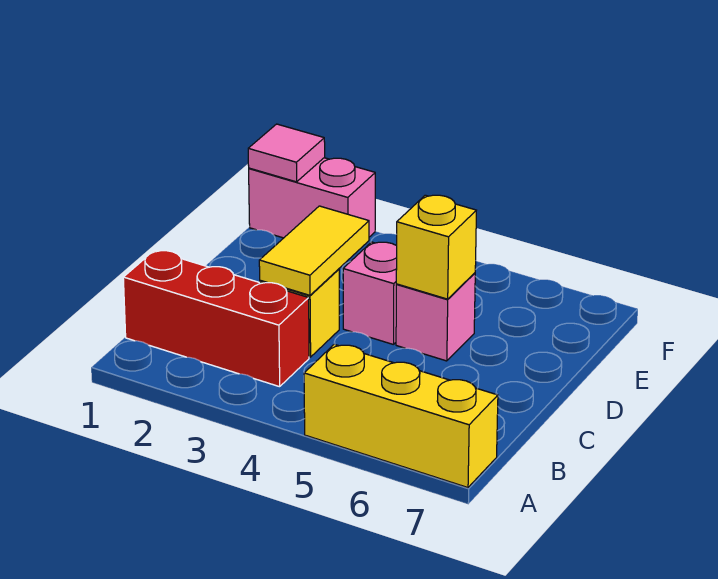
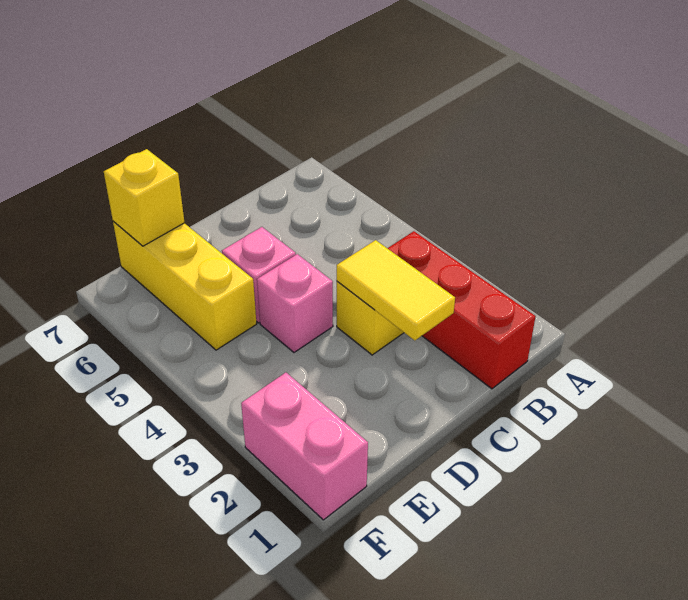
yellow brick A5:A7 level 1 -> yellow brick E5:E7 level 1
yellow tile C3:D3 level 2 -> yellow tile C2:C3 level 2
yellow brick D5 level 2 -> yellow brick E7 level 2
pink tile F1 level 2 -> none

